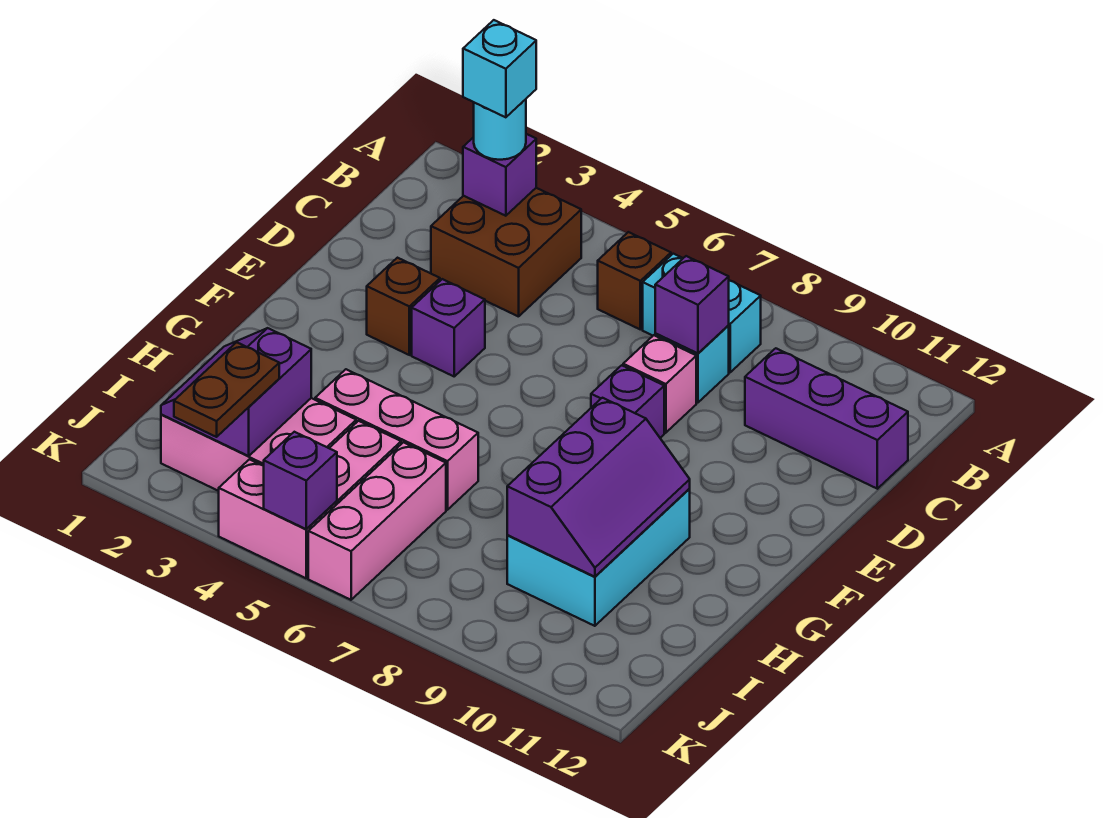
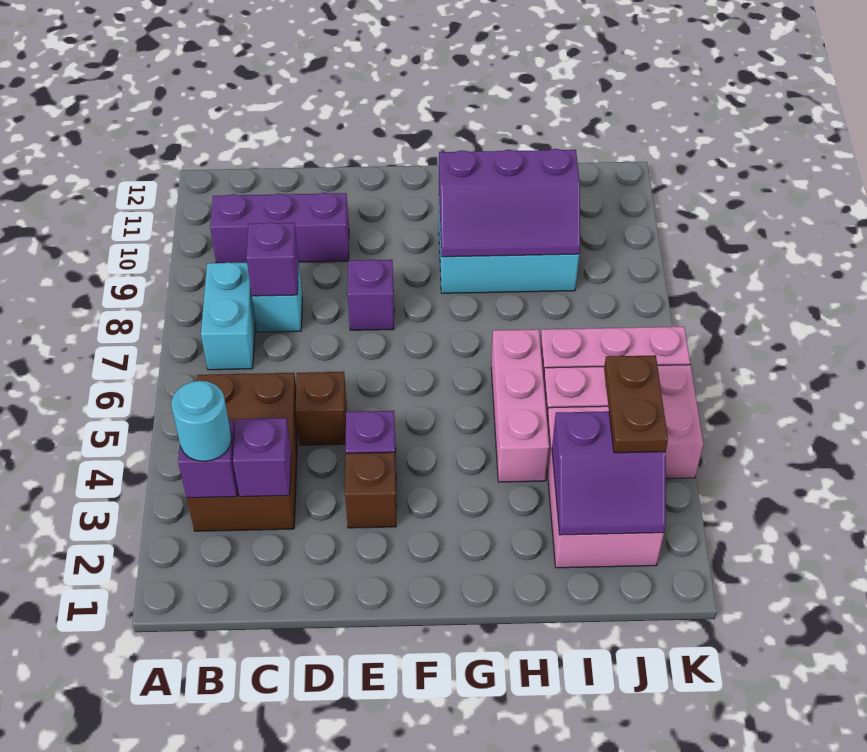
brown brick B3:C4 level 1 -> brown brick B3:C5 level 1
cyan brick B3 level 4 -> none
brown brick B6 level 1 -> brown brick D5 level 1
purple brick C10:C12 level 1 -> purple brick B10:D10 level 1
pink brick D8 level 1 -> none
purple slope G9:I10 level 2 top 9 -> purple slope G9:I10 level 2 top 10
brown plate J3:K3 level 3 -> brown plate J3:J4 level 3
purple brick K5 level 2 -> purple brick C3 level 2

